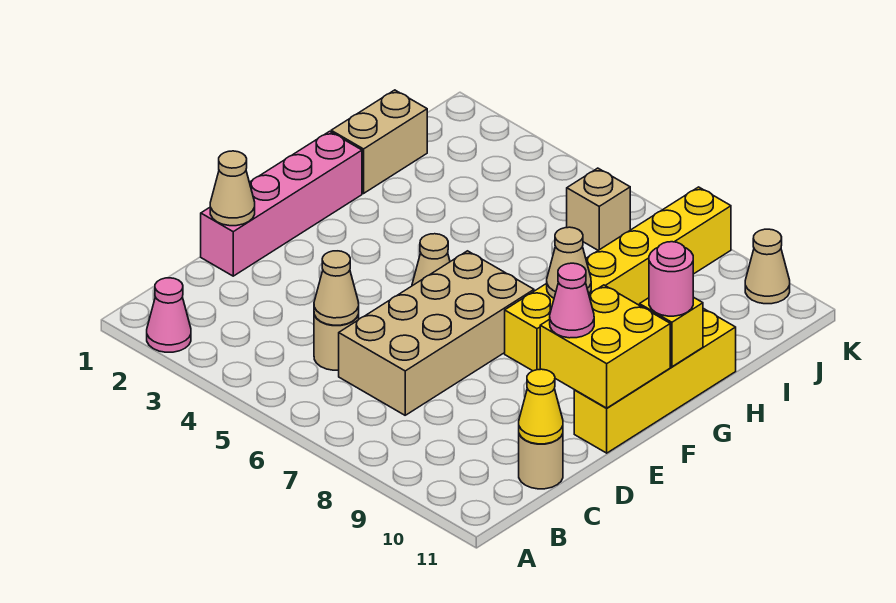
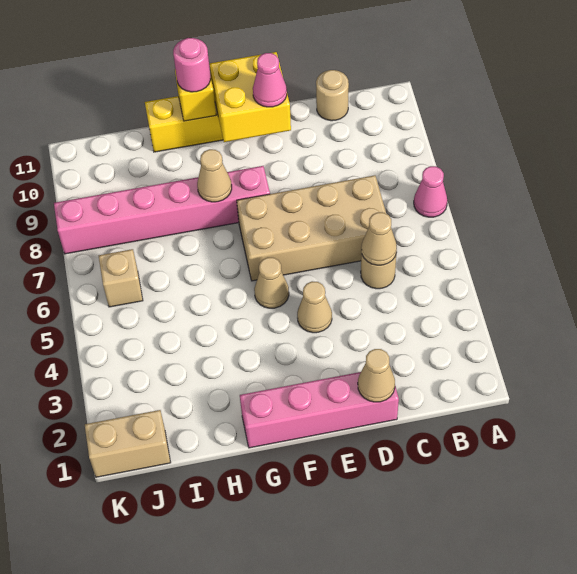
pink cone A2 level 1 -> pink cone A7 level 1
yellow cone C11 level 2 -> none
yellow brick F8:K8 level 1 -> pink brick F8:K8 level 1
tan brick H1:I1 level 1 -> tan brick J1:K1 level 1
tan cone K10 level 1 -> tan cone E4 level 1

